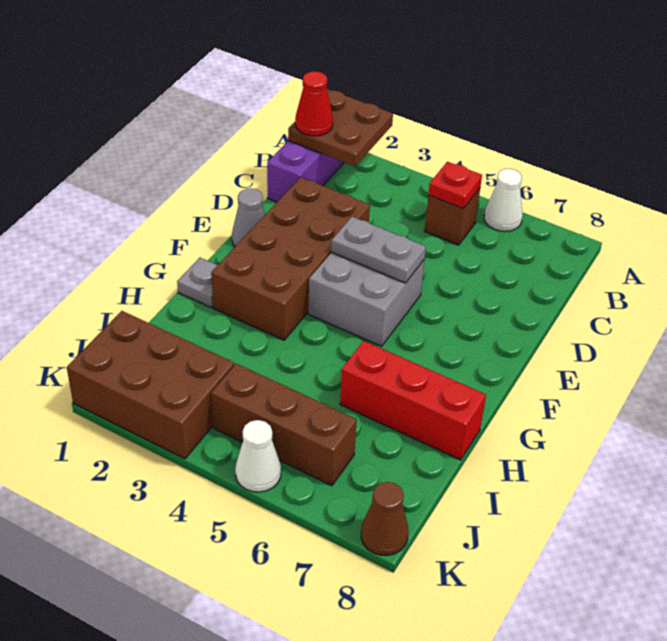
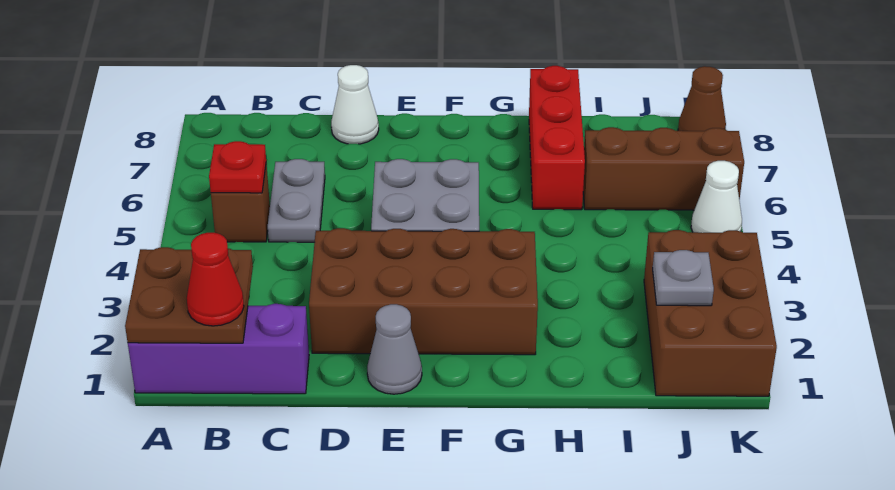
white cone A6 level 1 -> white cone D8 level 1
grey plate E4:E5 level 2 -> grey plate C5:C6 level 1
grey plate G1 level 1 -> grey plate J2 level 2
brown brick J4:J6 level 1 -> brown brick I6:K6 level 1

